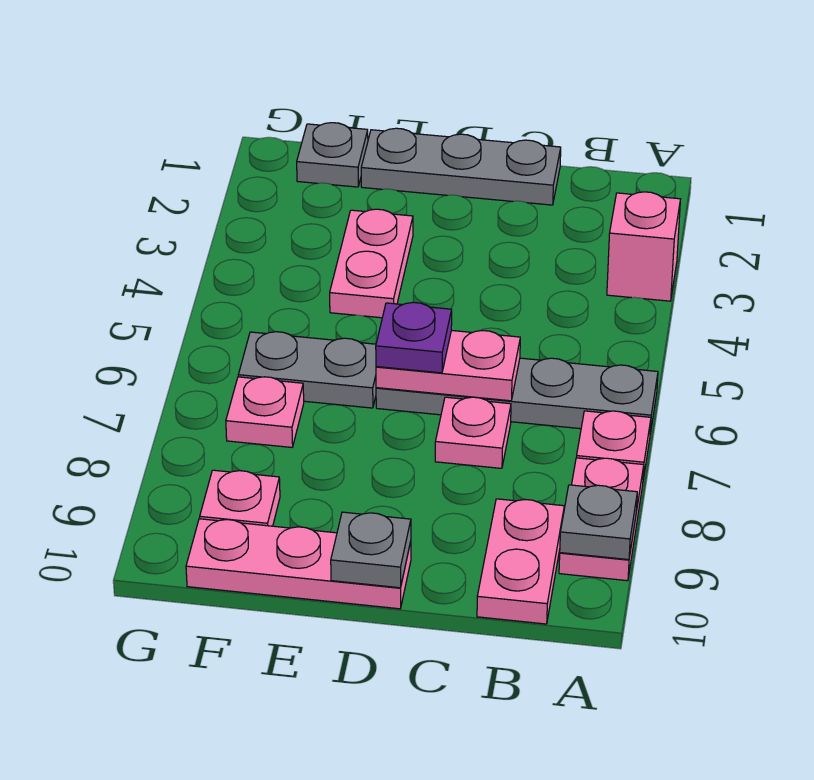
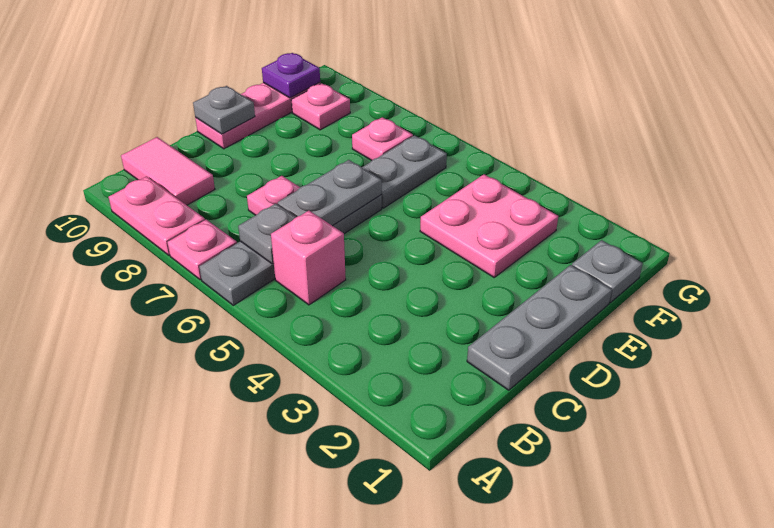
pink brick A3 level 1 -> pink brick B5 level 1
grey plate A9 level 2 -> grey plate B6 level 2
pink plate B9:B10 level 1 -> pink tile B9:B10 level 1
pink plate C6:D6 level 2 -> grey plate C6:D6 level 2
purple plate D6 level 3 -> purple plate F10 level 2
pink plate E3:E4 level 1 -> pink plate E3:F4 level 1

